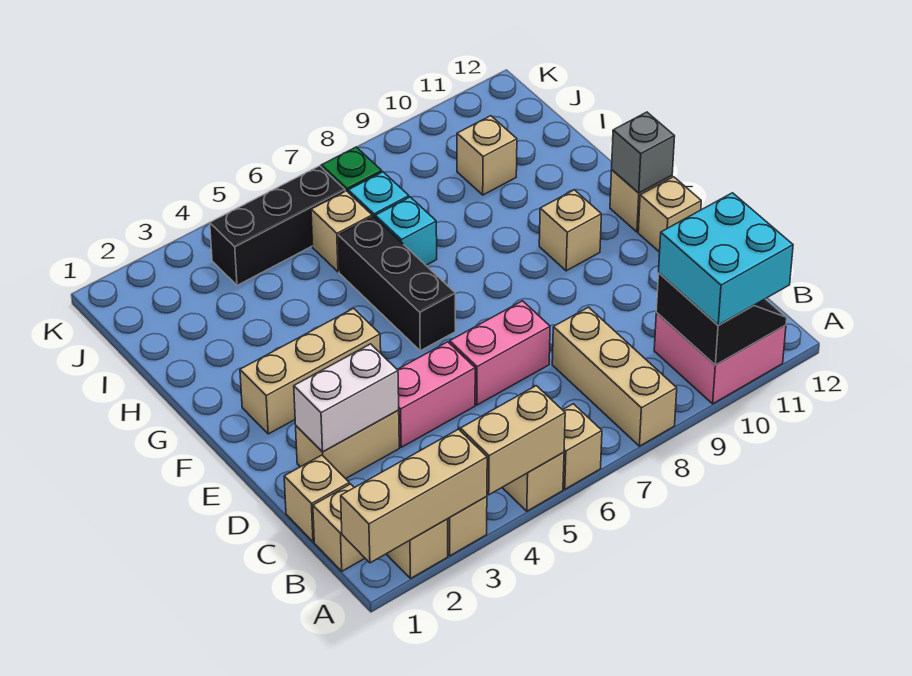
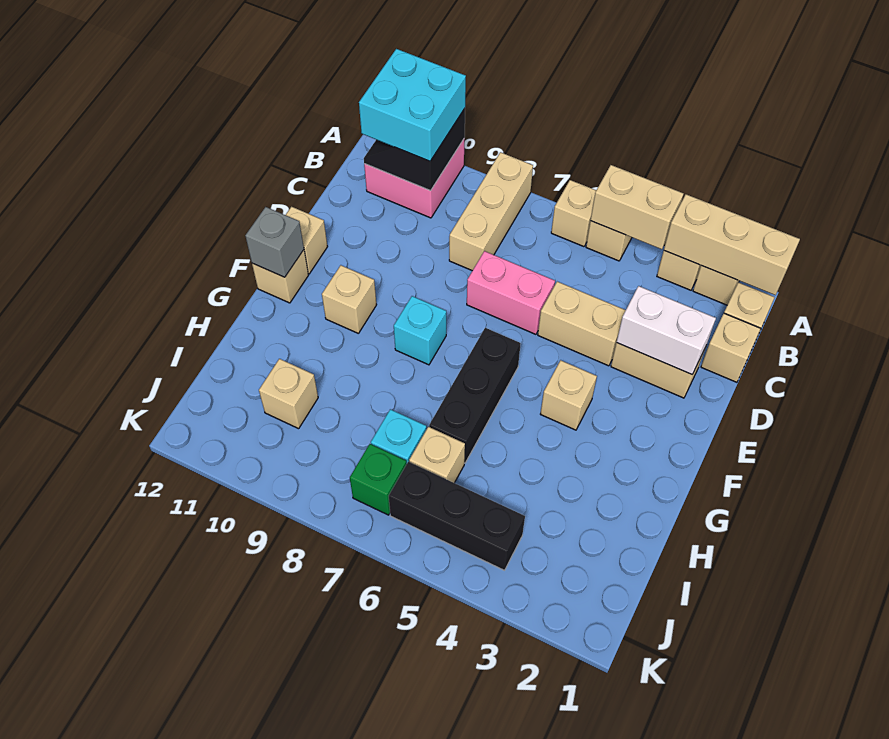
pink brick D4:D5 level 1 -> tan brick D4:D5 level 1
tan brick F2:F4 level 1 -> tan brick F4 level 1
cyan brick H7 level 1 -> cyan brick F8 level 1

